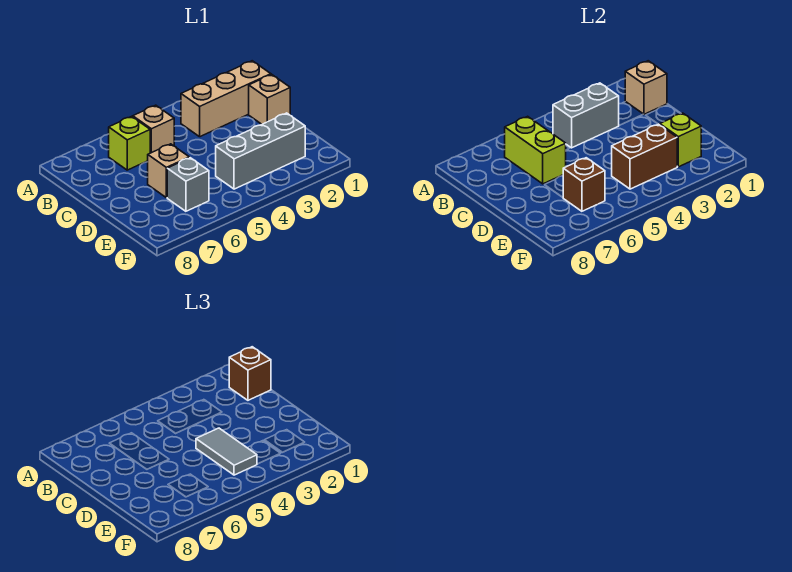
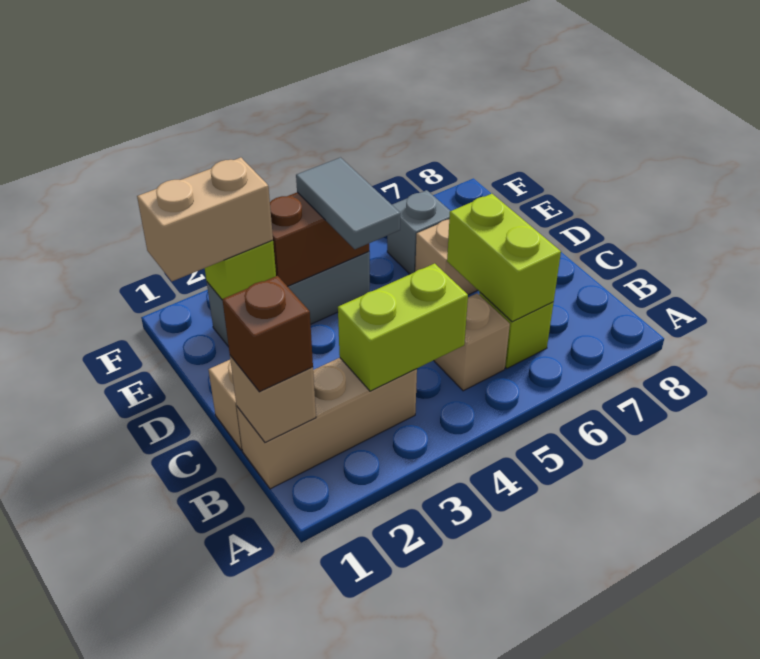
grey brick B3:B4 level 2 -> lime brick B3:B4 level 2
none -> tan brick E1:E2 level 3
brown brick E6 level 2 -> none

